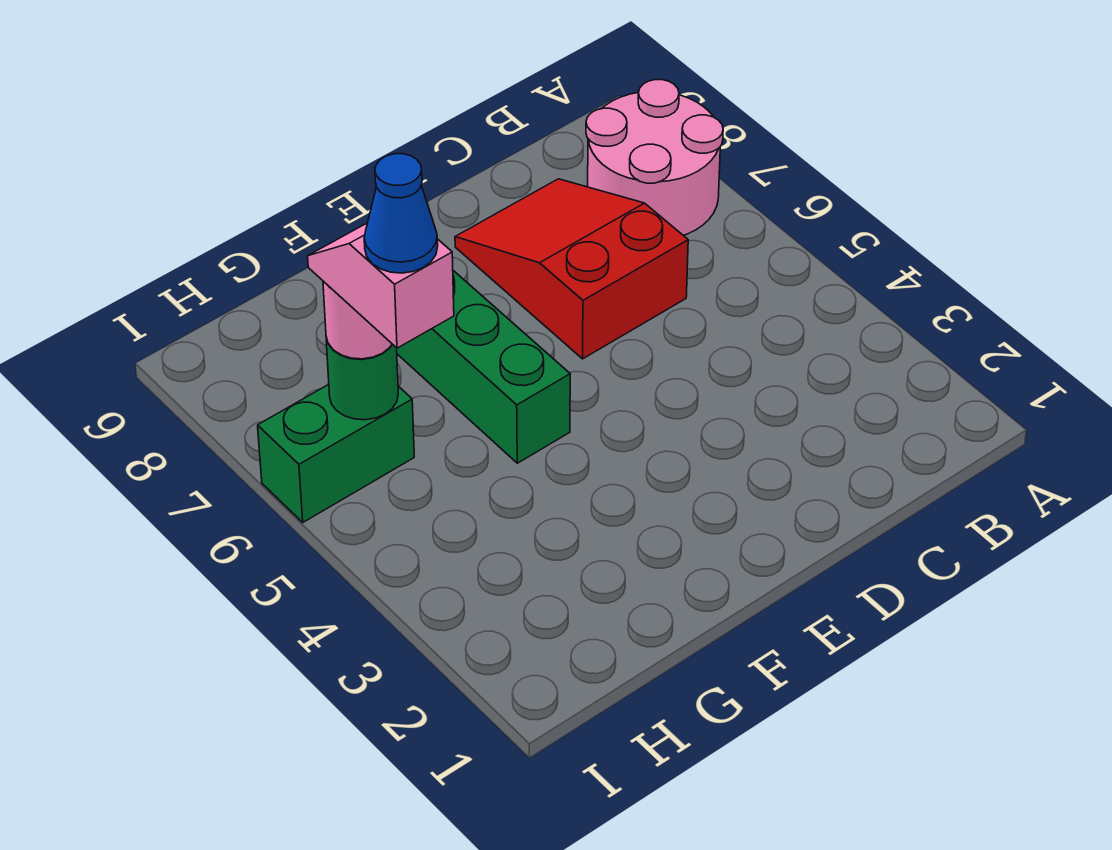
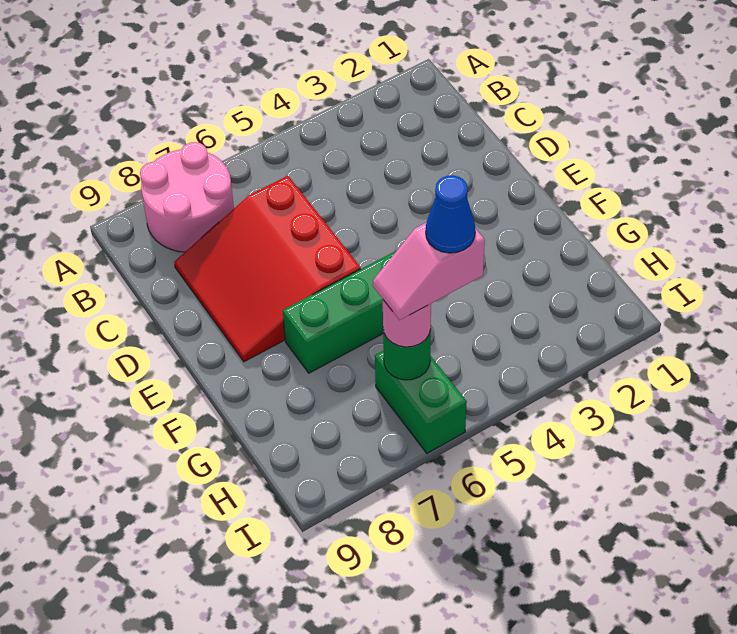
red slope C6:D8 level 1 top 6 -> red slope C6:E8 level 1 top 6

